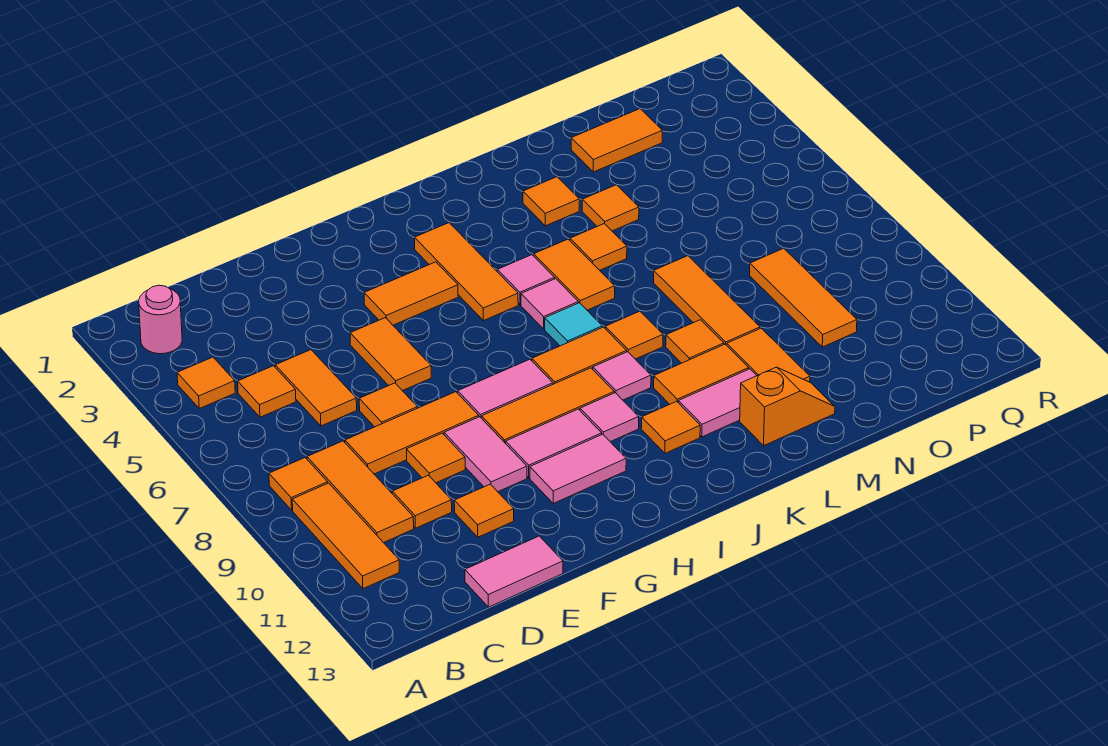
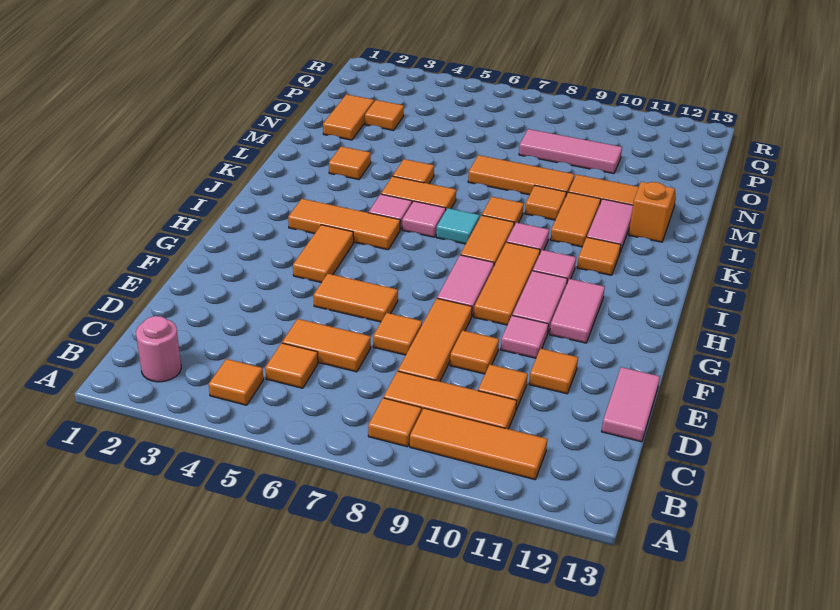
pink tile F9:F10 level 1 -> pink tile F10 level 1
orange tile M4 level 1 -> orange tile O3 level 1
orange tile O8:O10 level 1 -> pink tile O8:O10 level 1

